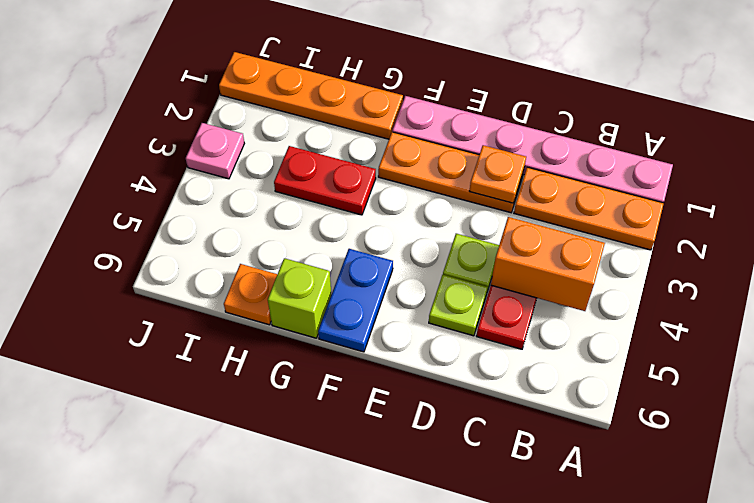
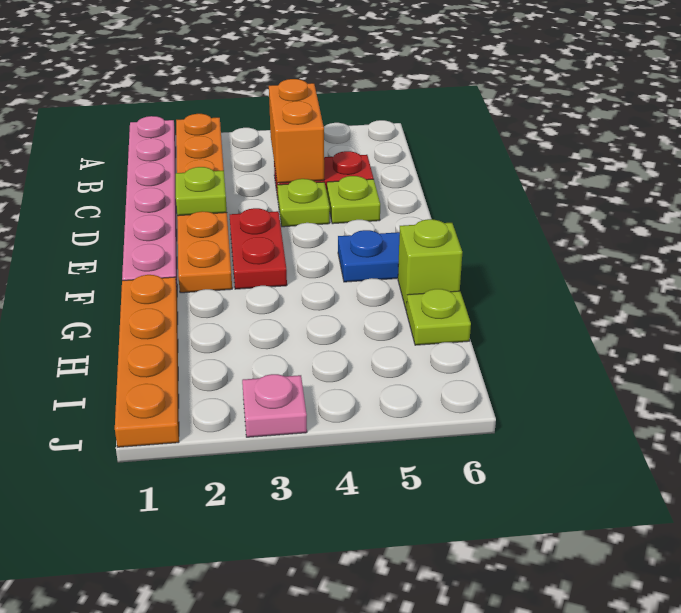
orange plate D2 level 2 -> lime plate D2 level 2
red plate G3:H3 level 1 -> red plate E3:F3 level 1
orange plate H6 level 1 -> lime plate H6 level 1

